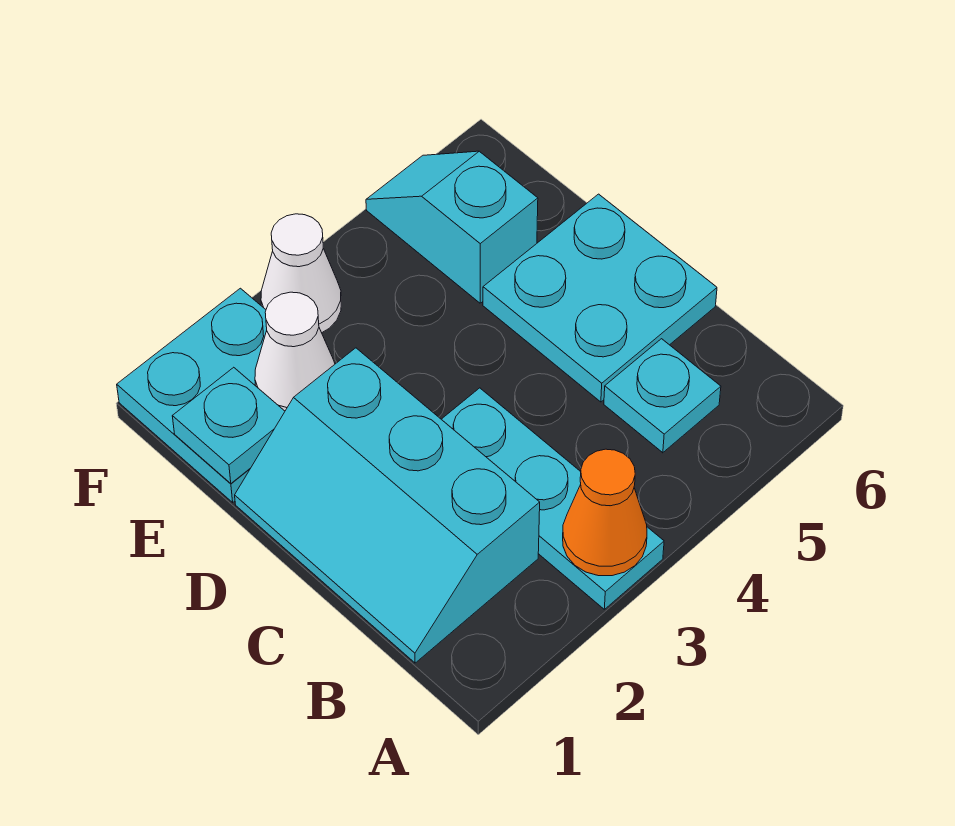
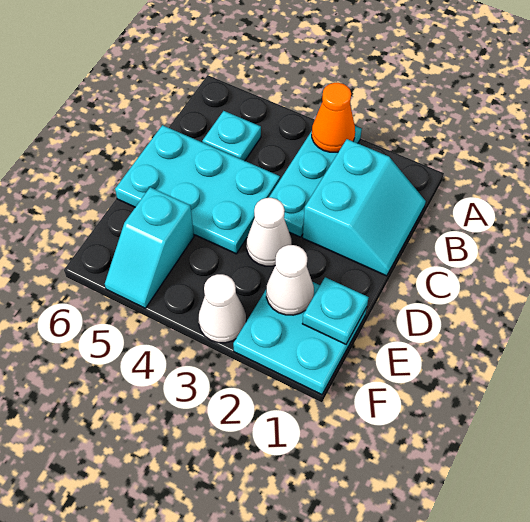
cyan slope B1:D2 level 1 top 2 -> cyan slope B1:C2 level 1 top 2
cyan plate C5:D6 level 1 -> cyan plate C4:D6 level 1
none -> white cone D3 level 1

